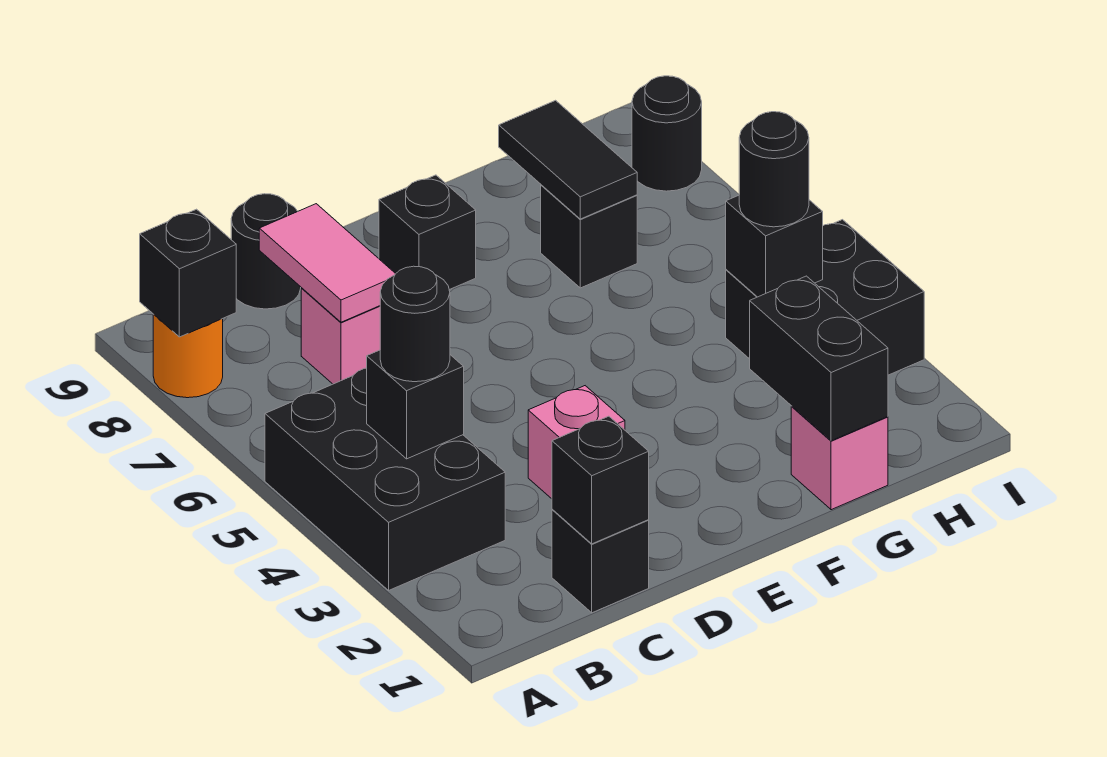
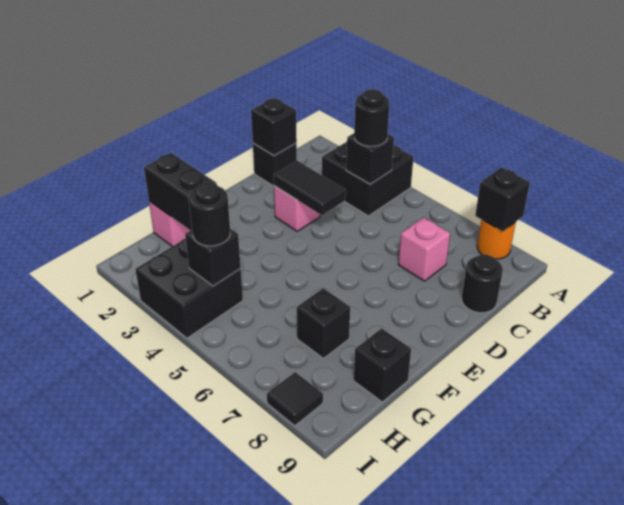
black brick A3:B5 level 1 -> black brick A3:B4 level 1
pink tile C7:C8 level 2 -> none
black brick E8 level 1 -> black brick G9 level 1
black tile G7:G8 level 2 -> black tile D3:D4 level 2
black round brick I8 level 1 -> black tile I8 level 1

